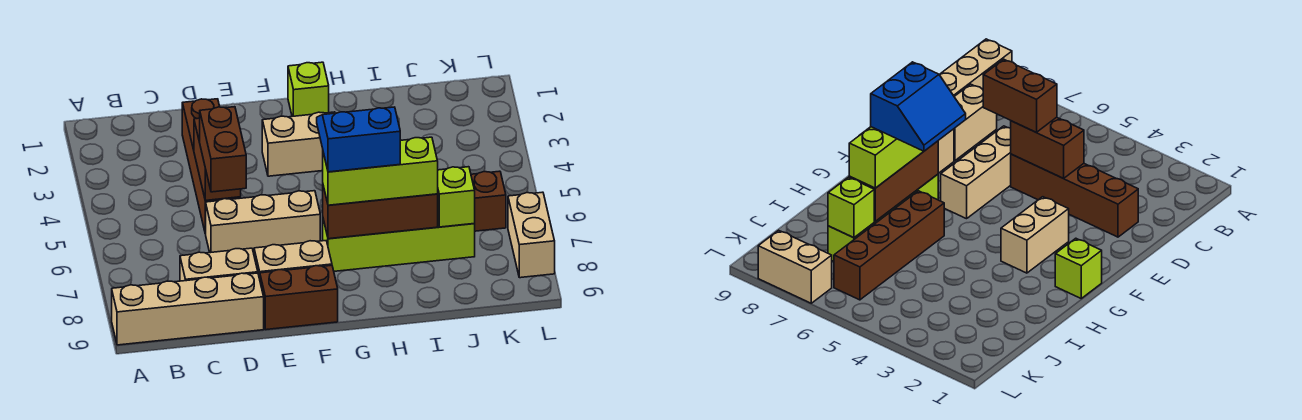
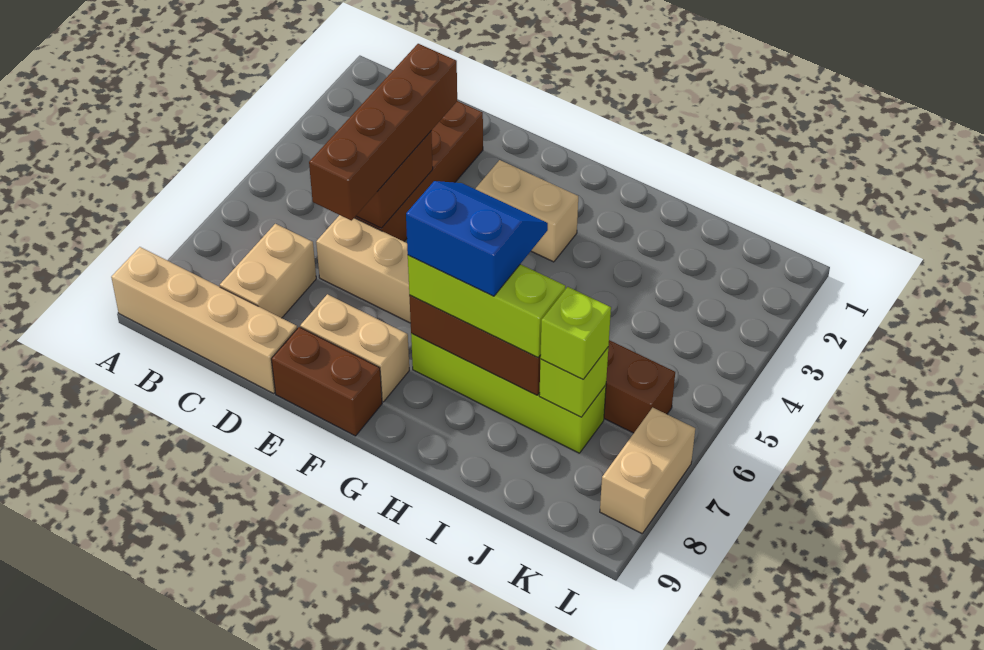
tan brick C8:D8 level 1 -> tan brick C7:C8 level 1
brown brick D5:D6 level 3 -> brown brick D3:D6 level 3
lime brick G1 level 1 -> lime brick J7 level 3

